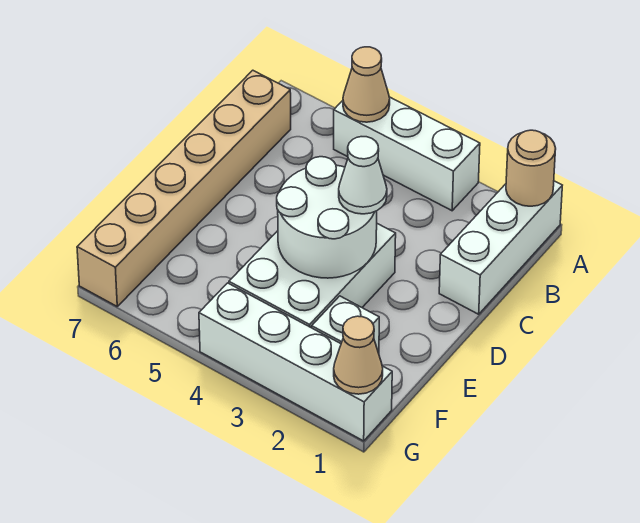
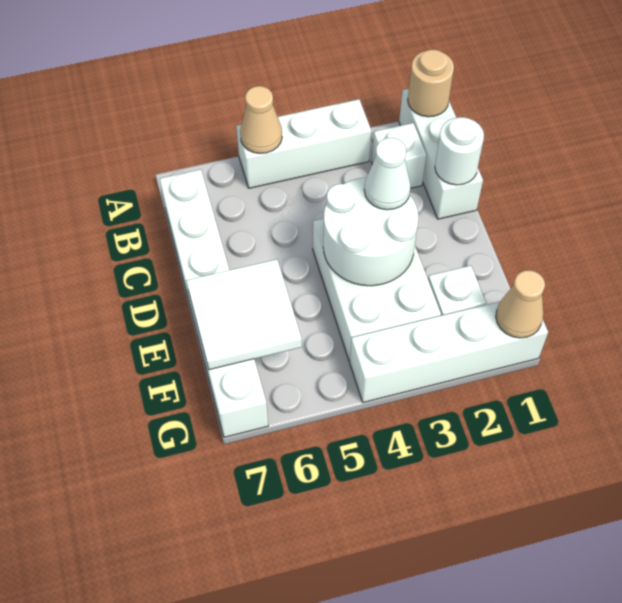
none -> white brick B2 level 1
tan brick B7:G7 level 1 -> white brick B7:G7 level 1
none -> white round brick C1 level 2
none -> white tile E6:F7 level 2

